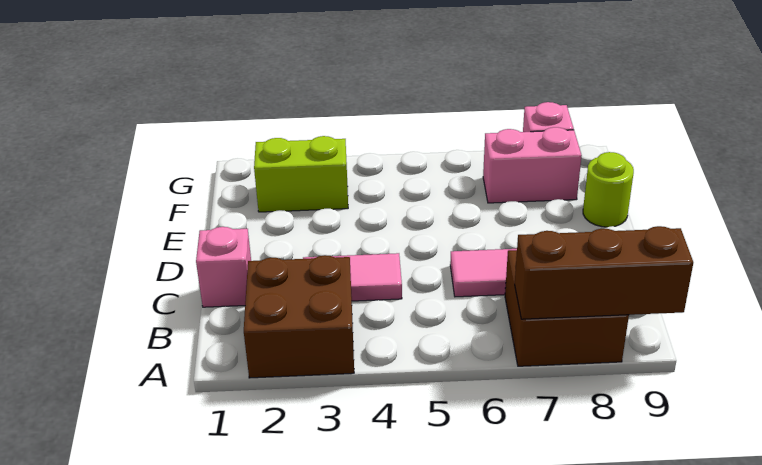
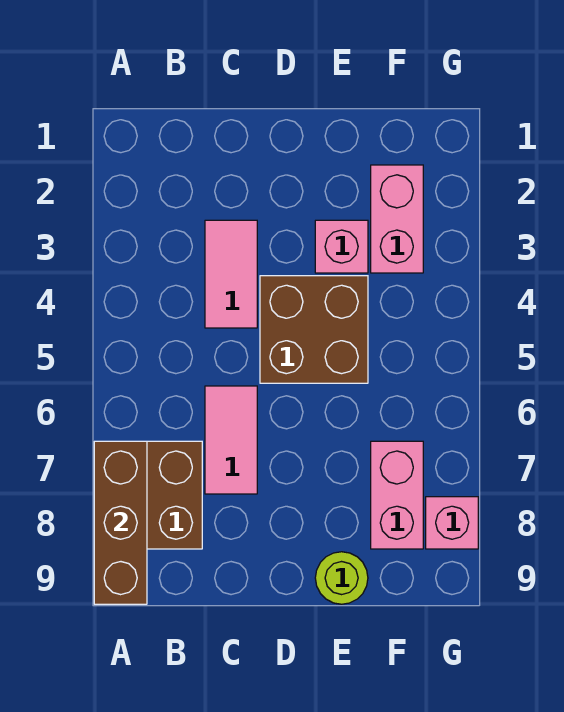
brown brick A2:B3 level 1 -> brown brick D4:E5 level 1
pink brick C1 level 1 -> pink brick E3 level 1
lime brick F2:F3 level 1 -> pink brick F2:F3 level 1

